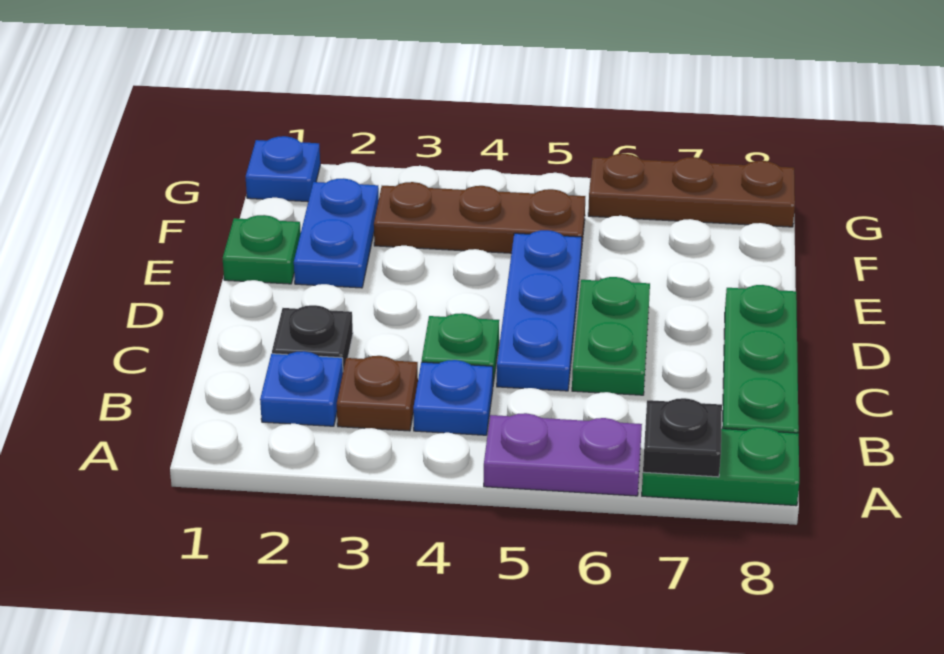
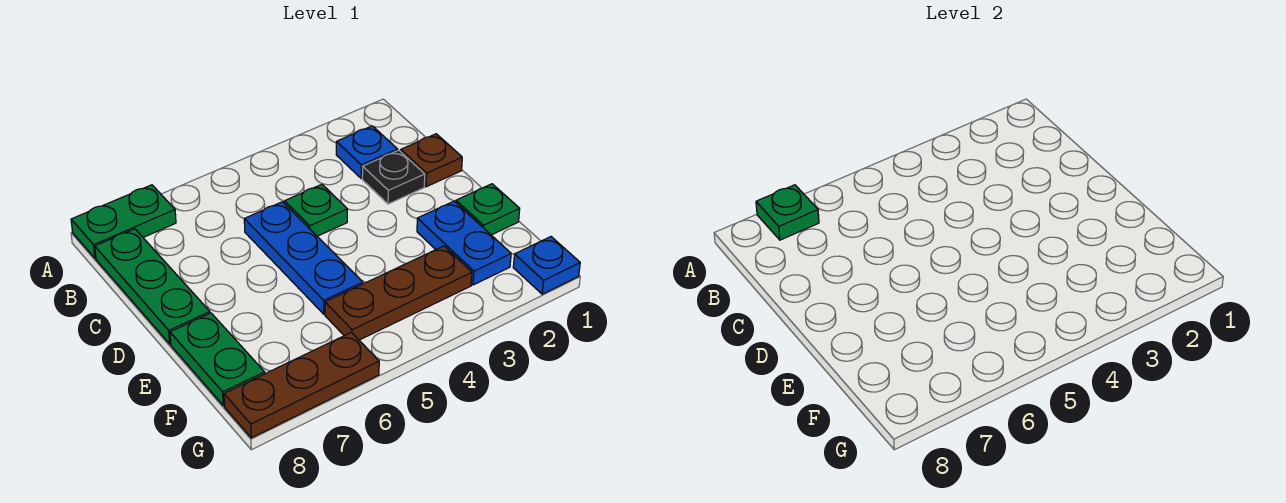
purple plate A5:A6 level 1 -> none
black plate A7 level 2 -> green plate A7 level 2
brown plate B3 level 1 -> brown plate C1 level 1
blue plate B4 level 1 -> none
green plate C6:D6 level 1 -> green plate E8:F8 level 1

